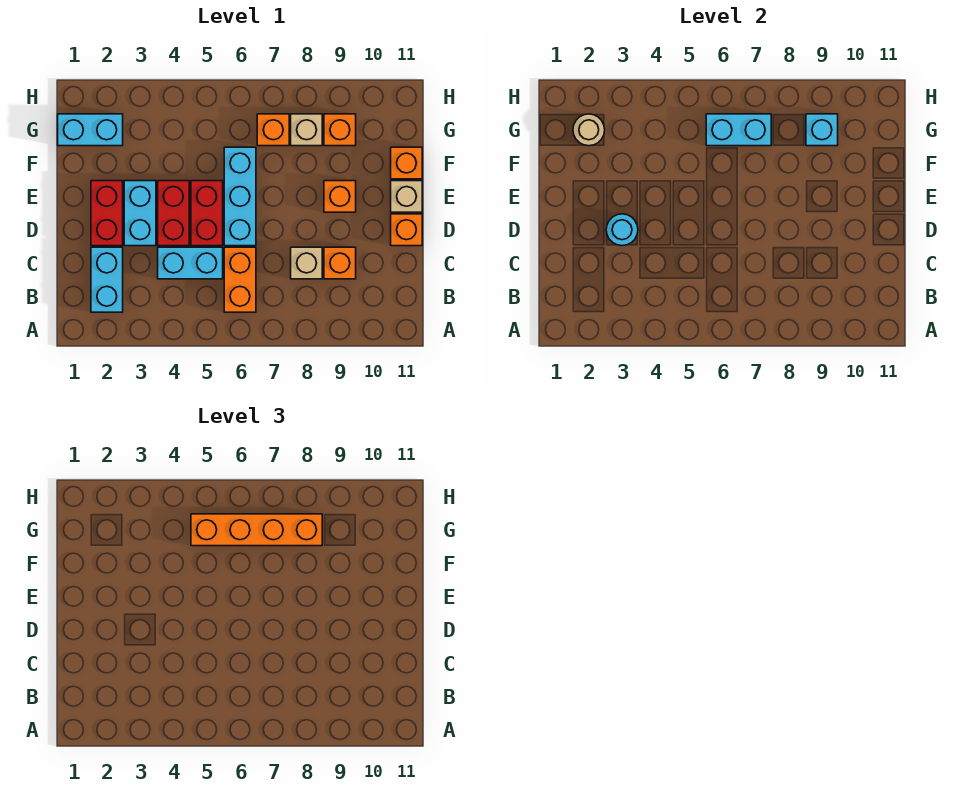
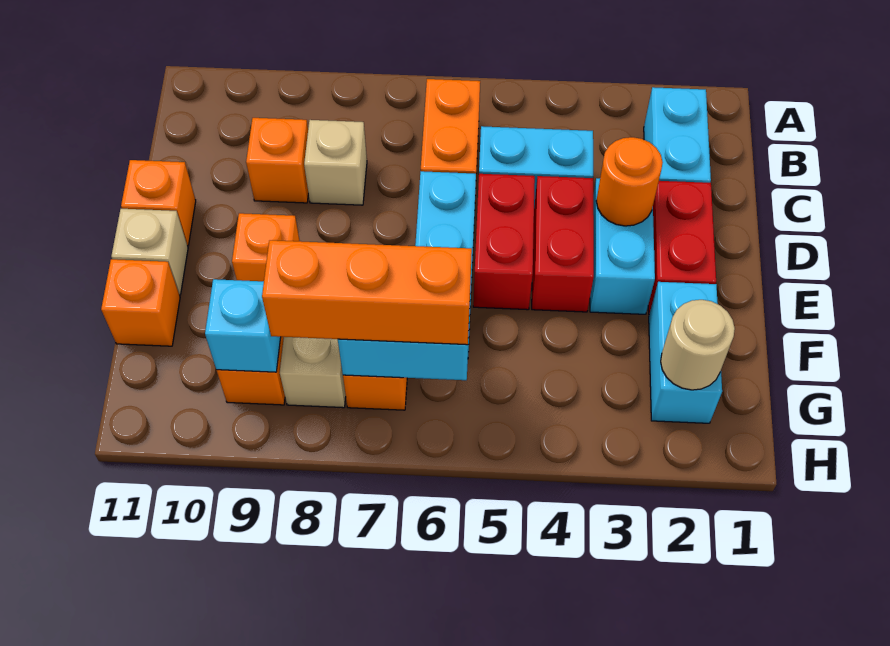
cyan round brick D3 level 2 -> orange round brick D3 level 2
cyan brick G1:G2 level 1 -> cyan brick F2:G2 level 1
orange brick G5:G8 level 3 -> orange brick G6:G8 level 3

